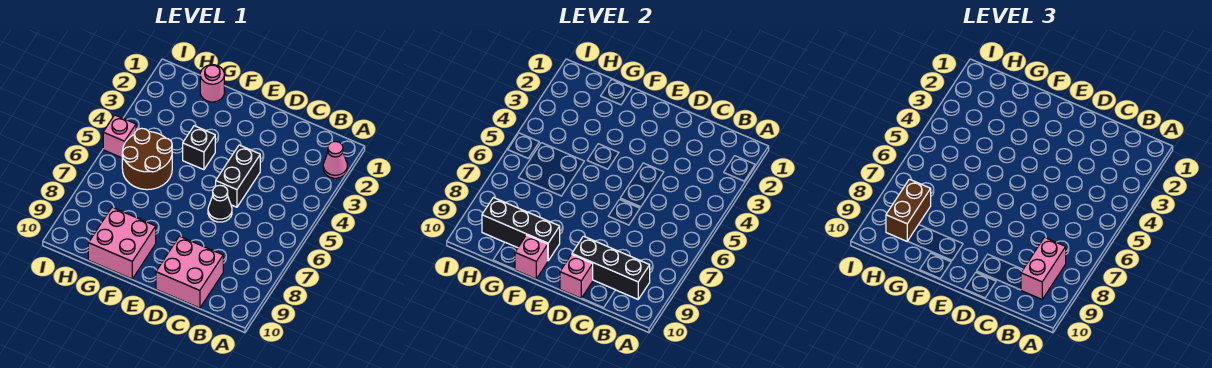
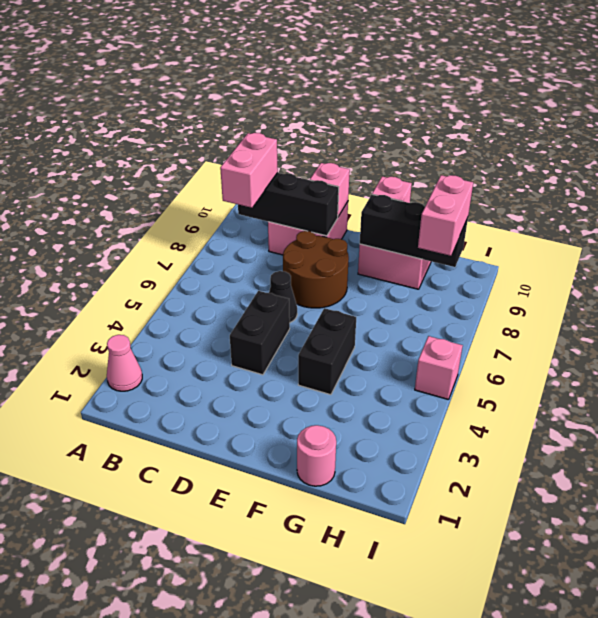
black brick F4 level 1 -> black brick F4:F5 level 1
brown round brick G5:H6 level 1 -> brown round brick D7:E8 level 1
brown brick H8:H9 level 3 -> pink brick H8:H9 level 3

